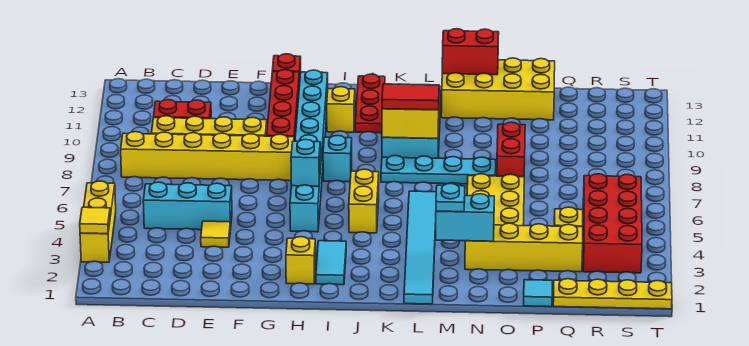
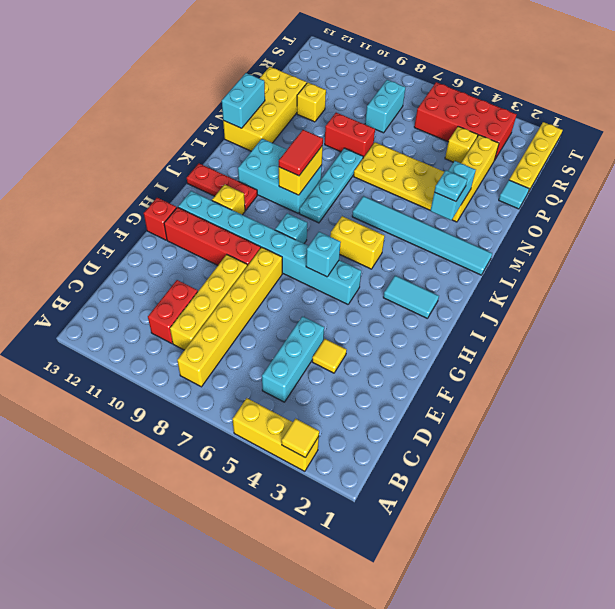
yellow brick H2 level 1 -> yellow brick P11 level 1
red brick M13:N13 level 2 -> cyan brick M13:N13 level 2
none -> cyan brick Q8:R8 level 1

